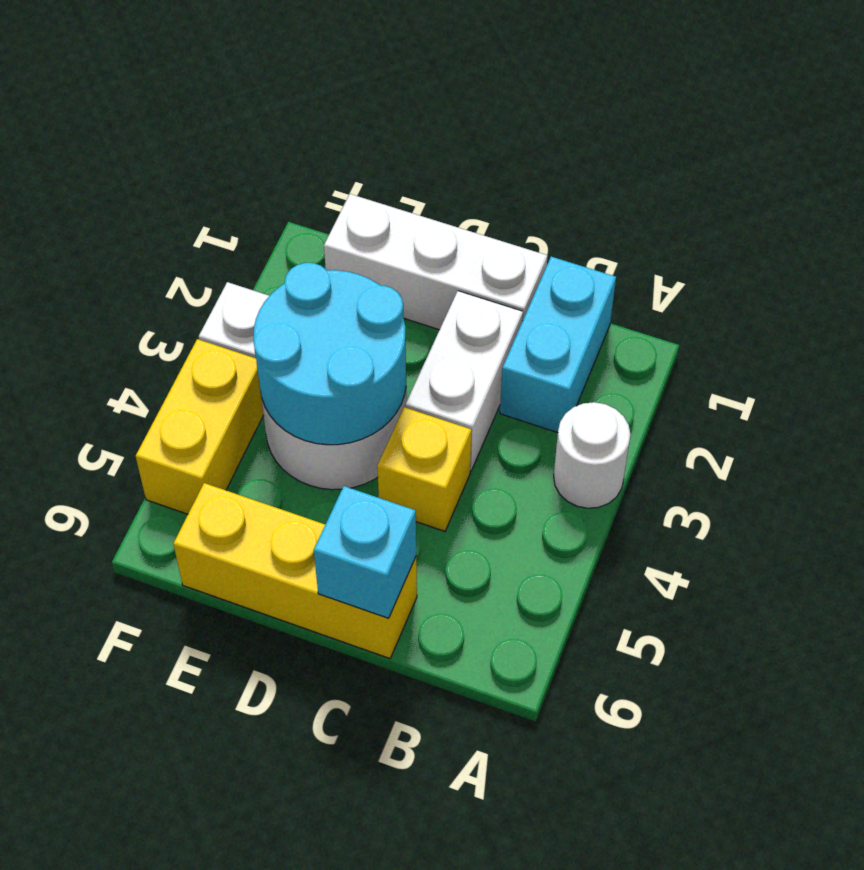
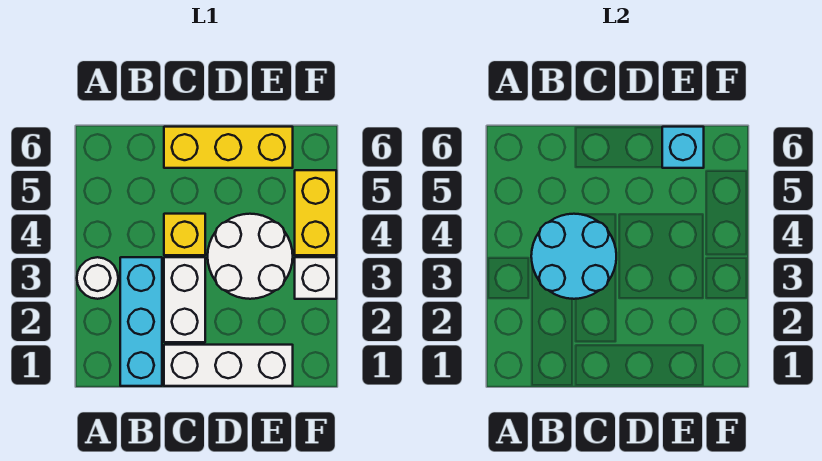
cyan brick B1:B2 level 1 -> cyan brick B1:B3 level 1
cyan brick C6 level 2 -> cyan brick E6 level 2
cyan round brick D3:E4 level 2 -> cyan round brick B3:C4 level 2

